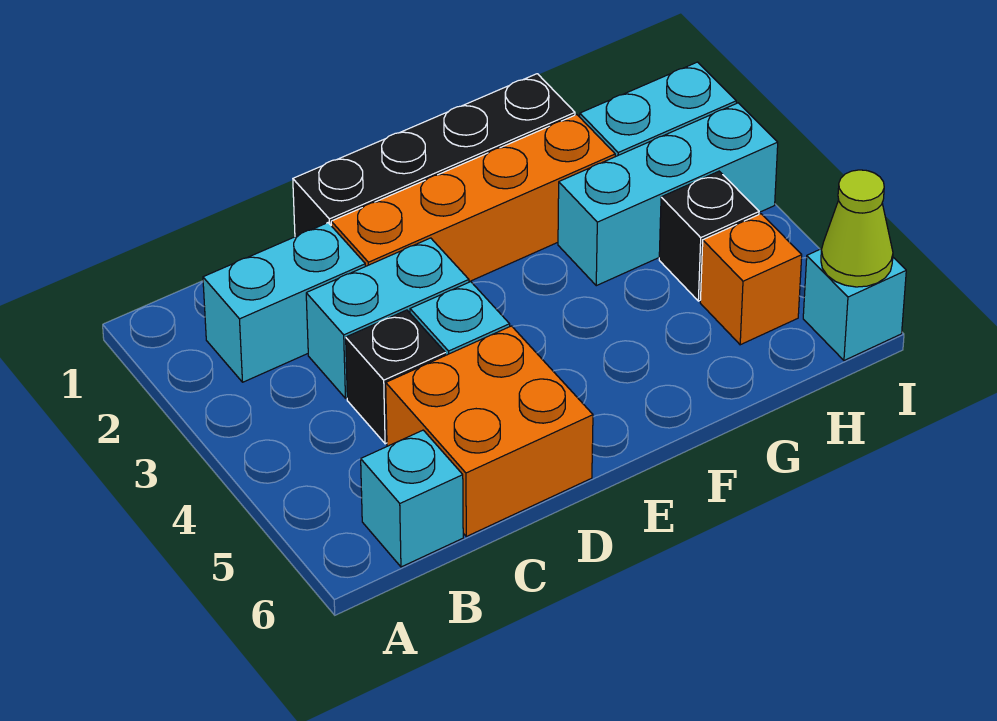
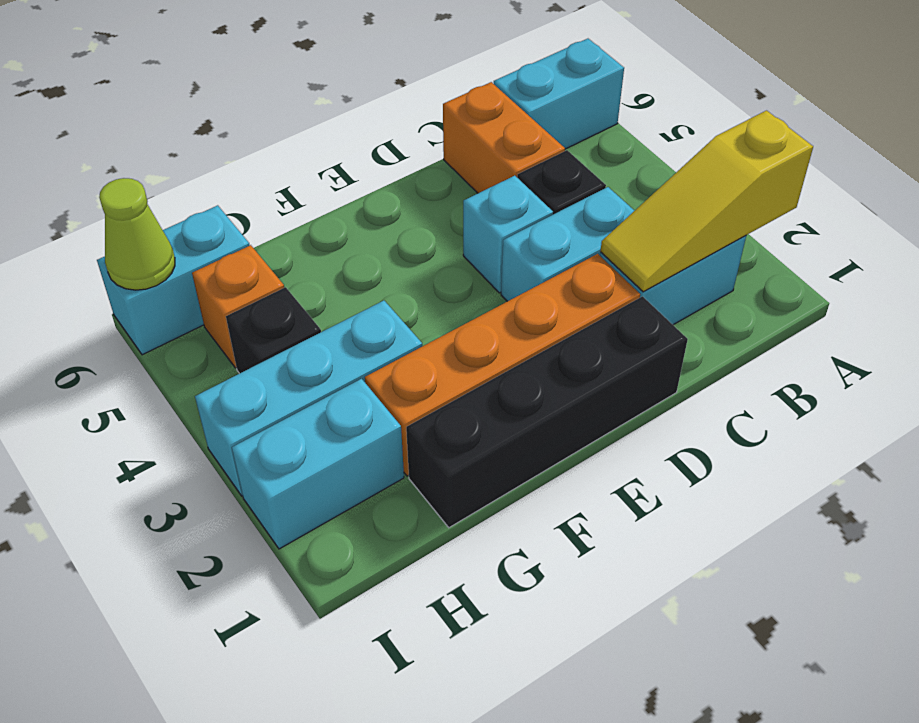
none -> yellow slope A2:C2 level 2 top A
cyan brick B6 level 1 -> cyan brick A6:B6 level 1
orange brick C5:D6 level 1 -> orange brick C5:C6 level 1
cyan brick I6 level 1 -> cyan brick H6:I6 level 1

